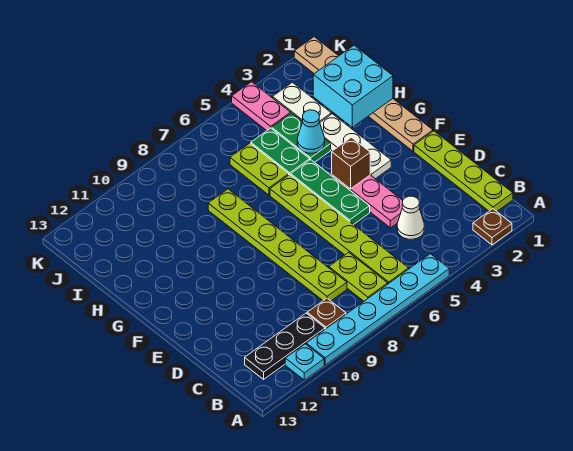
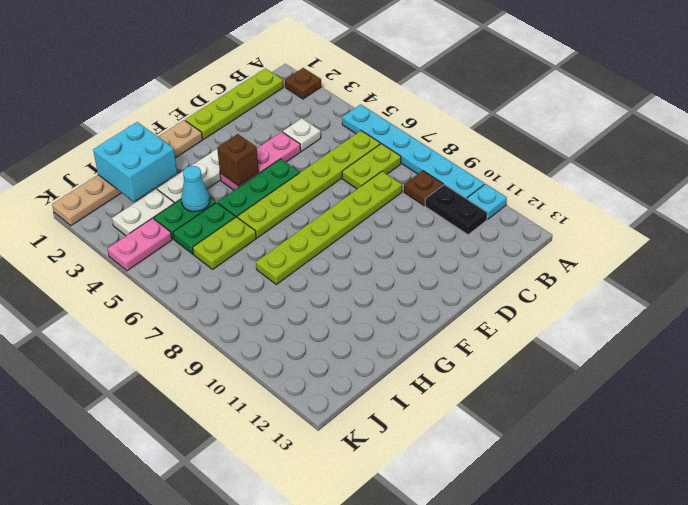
black plate B10:B12 level 1 -> black plate B10:B11 level 1
white cone C4 level 1 -> white plate C4 level 1

